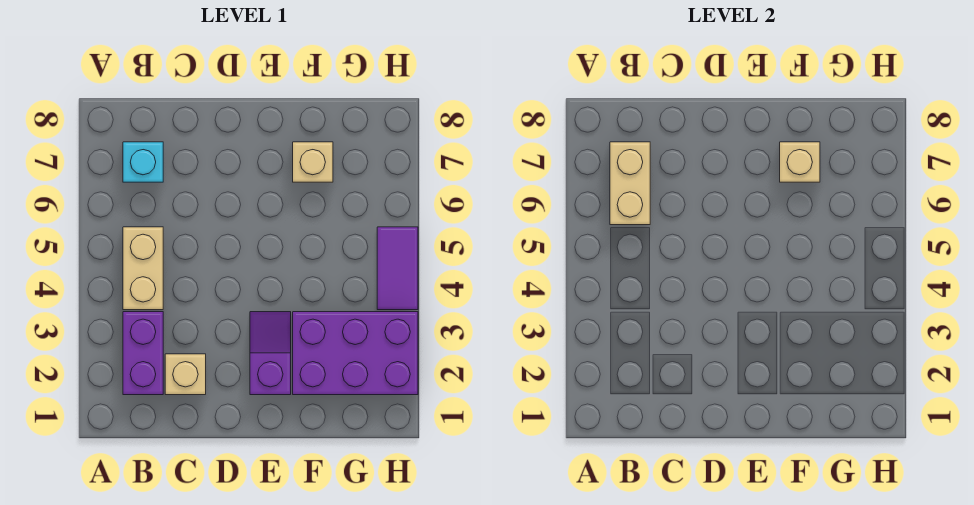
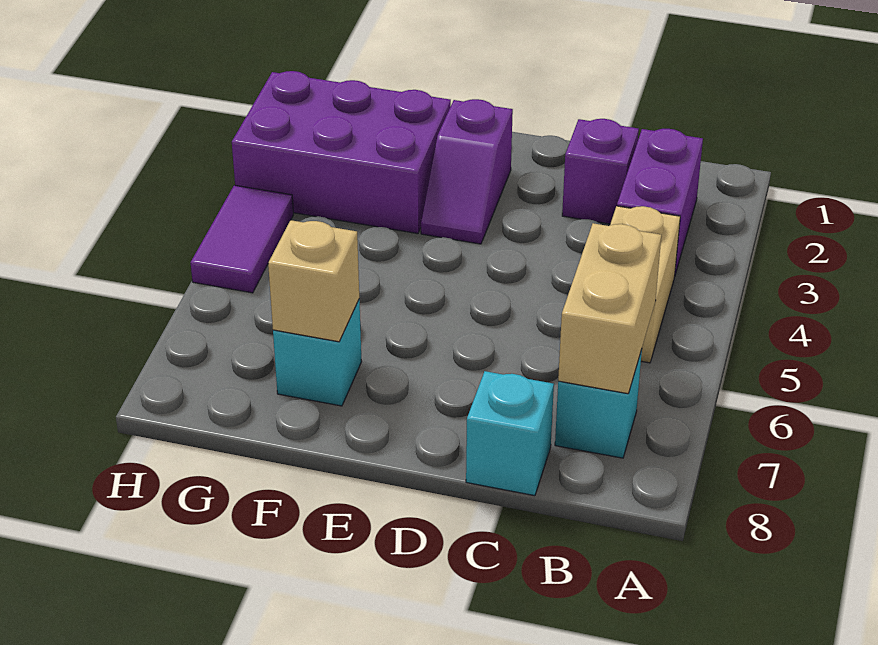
tan brick C2 level 1 -> purple brick C2 level 1
none -> cyan brick C8 level 1
tan brick F7 level 1 -> cyan brick F7 level 1

